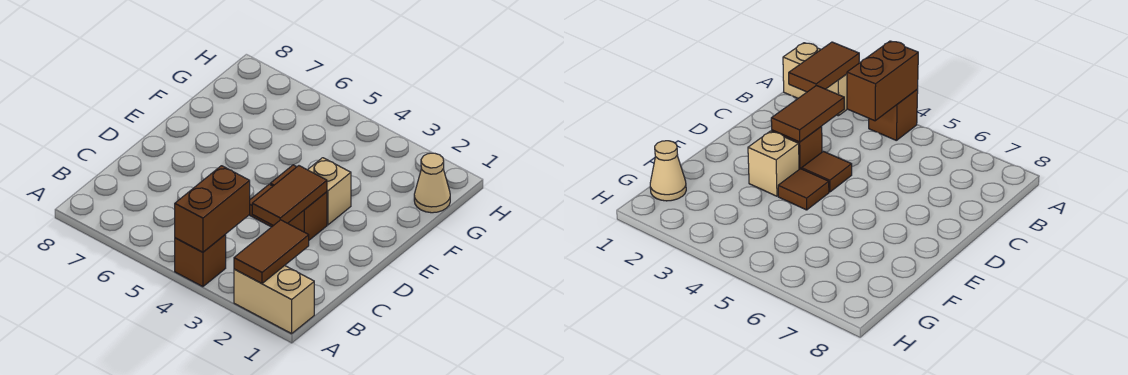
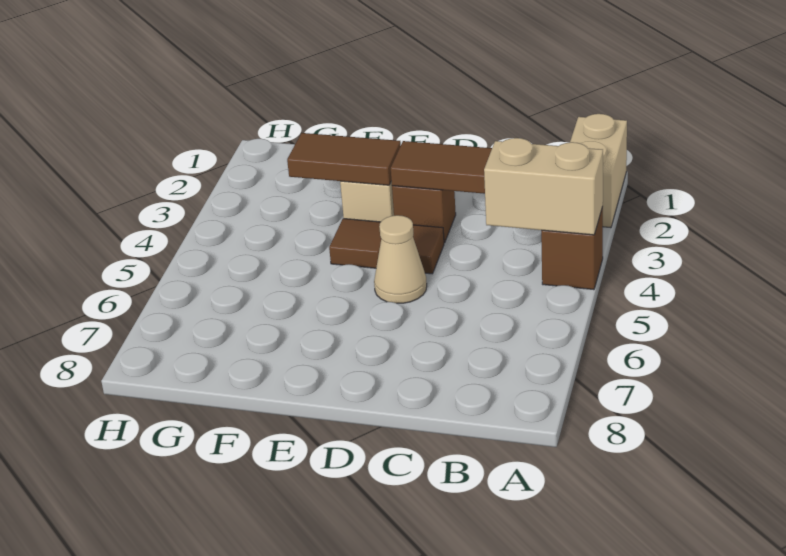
brown tile A2:B2 level 2 -> brown tile E3:F3 level 2
brown brick A4:B4 level 2 -> tan brick A4:B4 level 2
tan cone G1 level 1 -> tan cone D5 level 1

